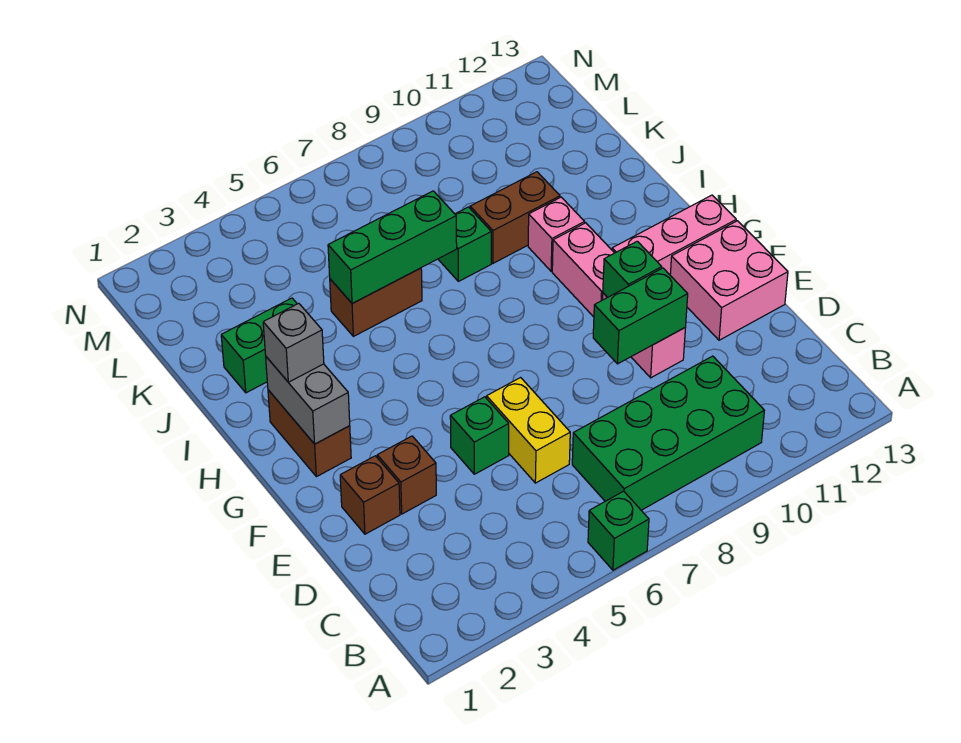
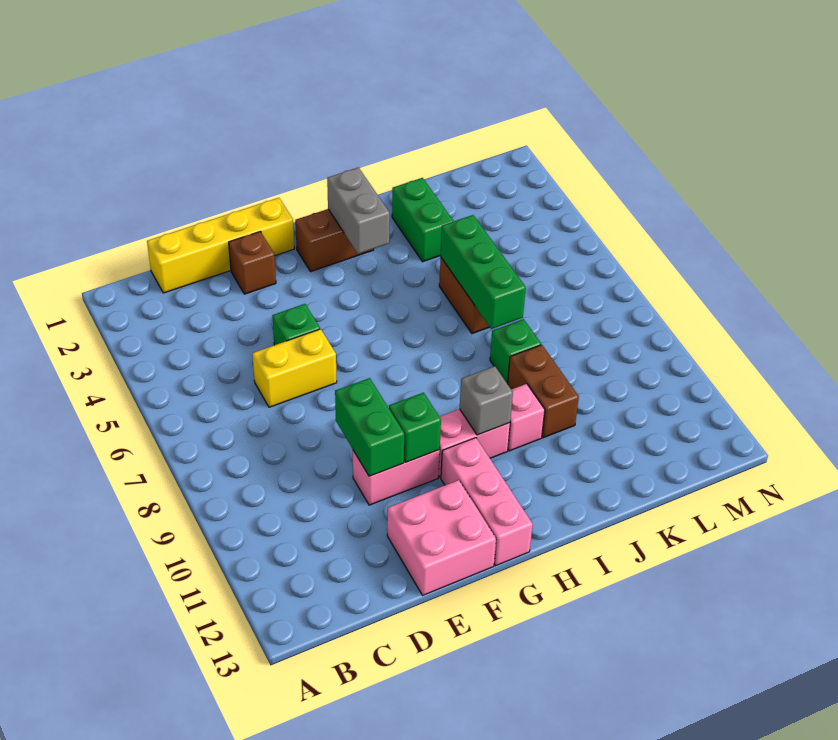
green brick A6 level 1 -> none
green brick B7:C10 level 1 -> none
none -> yellow brick C1:F1 level 1
brown brick E3 level 1 -> none
grey brick G2:H2 level 2 -> grey brick H2:H3 level 2
grey brick H2 level 3 -> grey brick H10 level 2

